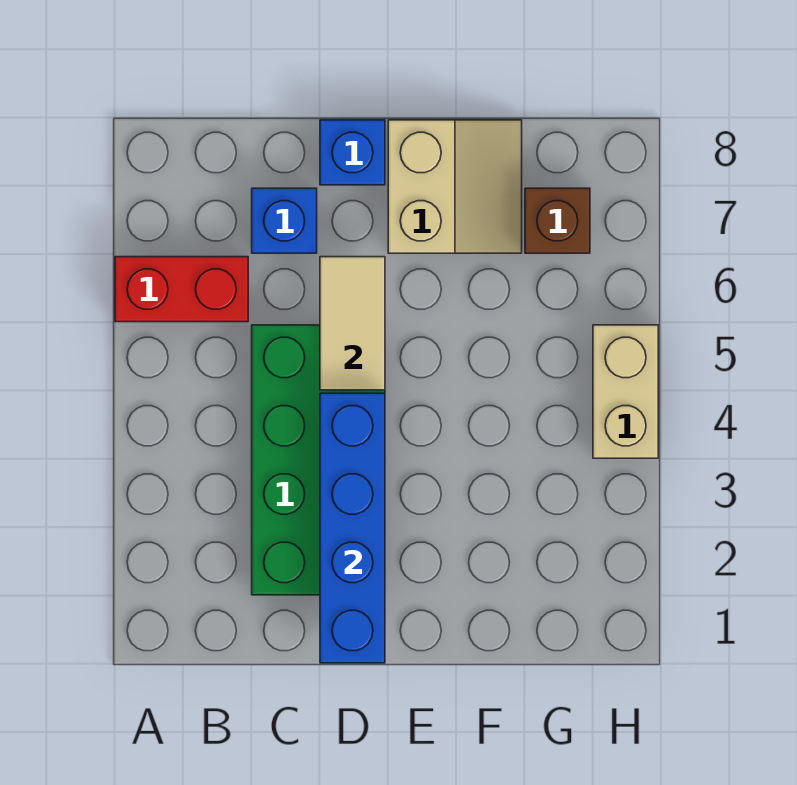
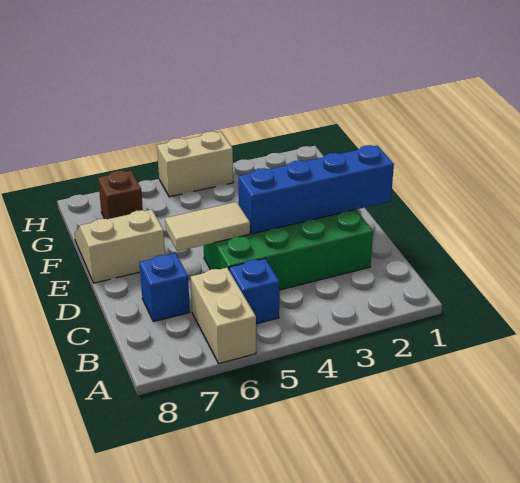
red brick A6:B6 level 1 -> tan brick A6:B6 level 1
blue brick D8 level 1 -> blue brick B5 level 1

